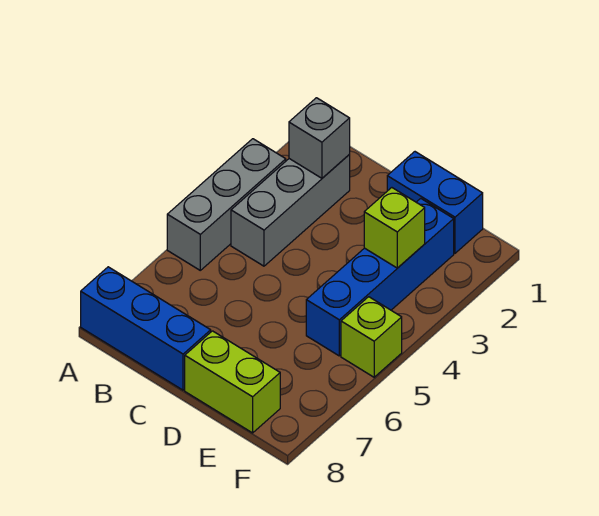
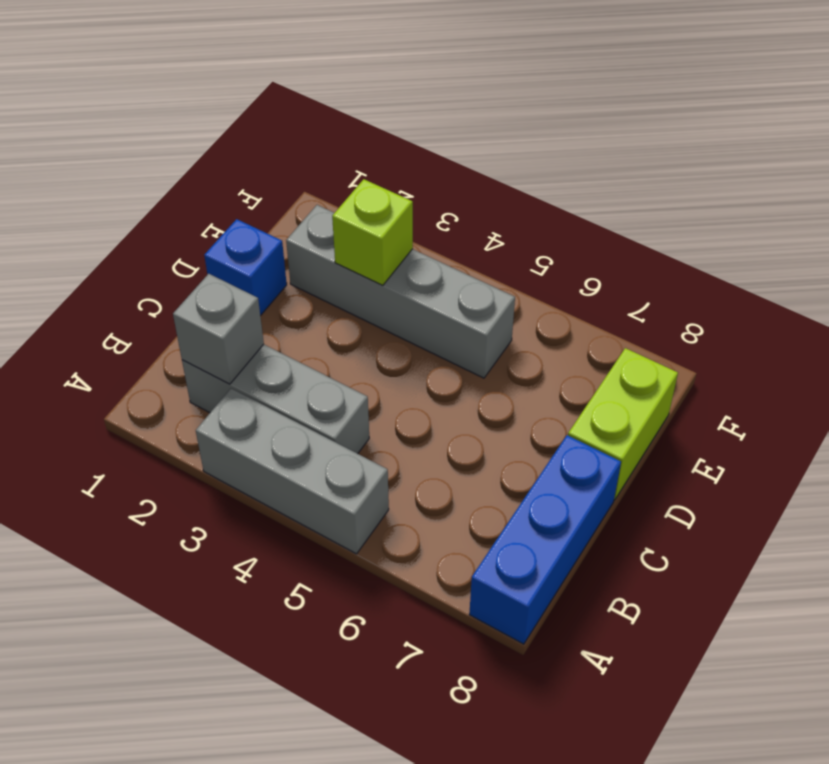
blue brick D1:E1 level 1 -> blue brick D1 level 1
blue brick E2:E5 level 1 -> grey brick E2:E5 level 1
lime brick F5 level 1 -> none

